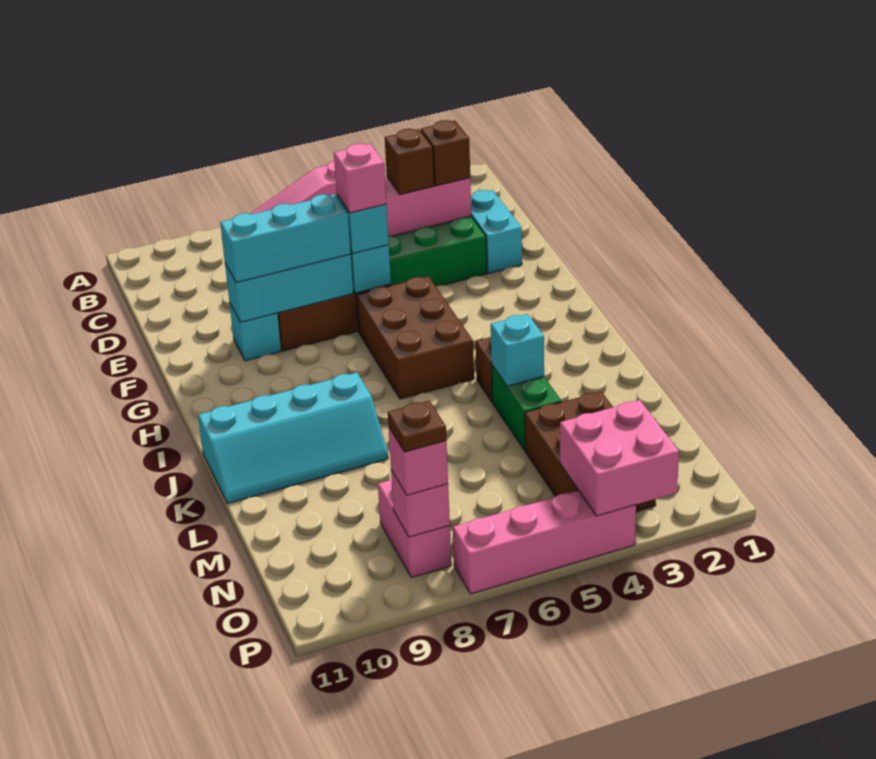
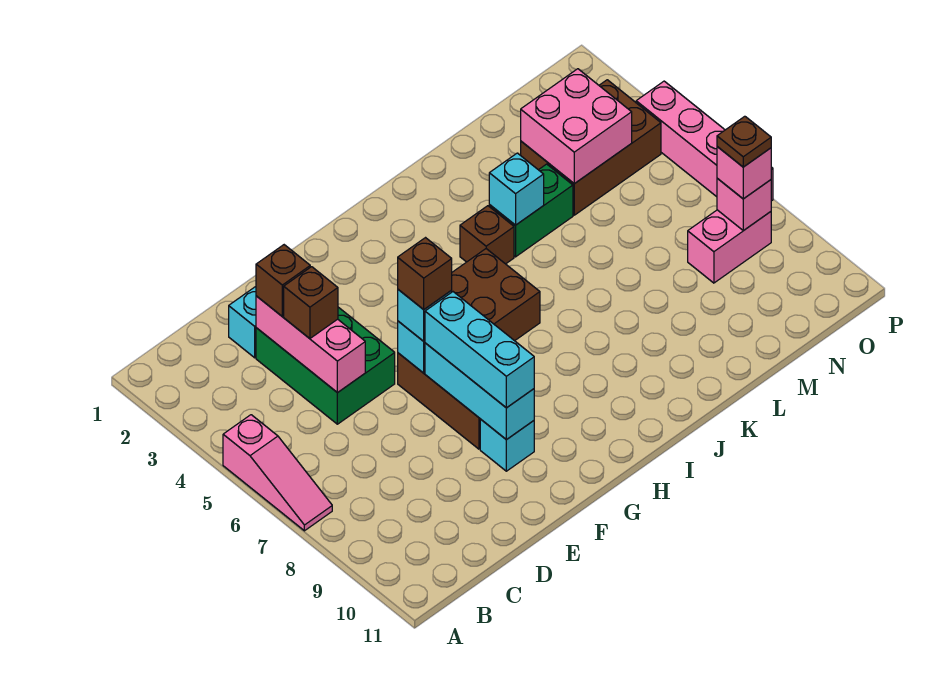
pink brick F6 level 4 -> brown brick F6 level 4
cyan slope J8:K11 level 1 top J -> none
pink brick O3:P4 level 2 -> pink brick M3:N4 level 2

